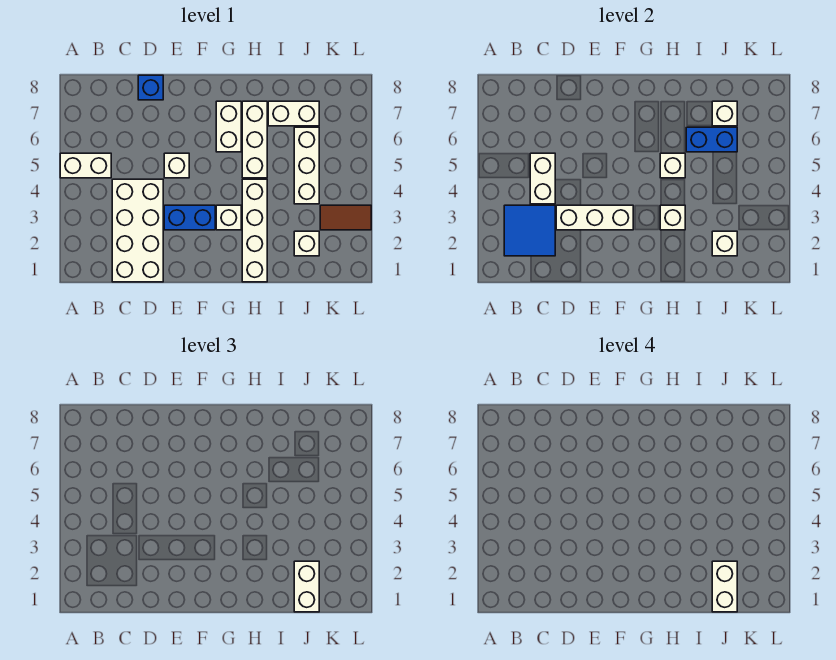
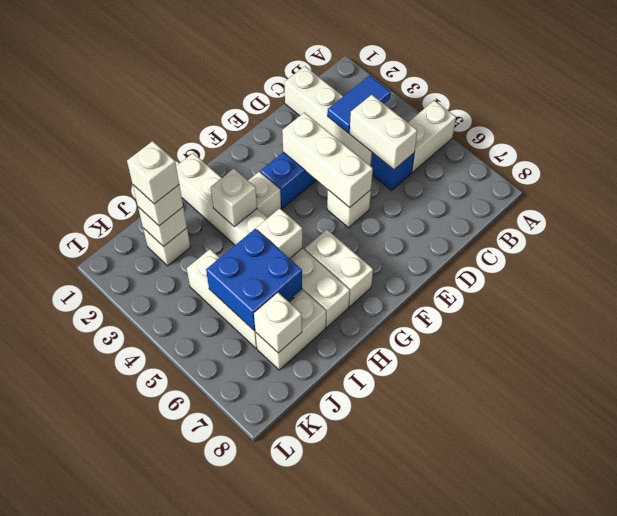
blue tile B2:C3 level 2 -> blue tile B3:C3 level 2
white brick C1:D4 level 1 -> white brick C1:C4 level 1
white brick D3:F3 level 2 -> white brick E3:E5 level 2
blue brick D8 level 1 -> blue brick C5 level 1
blue brick I6:J6 level 2 -> blue brick I5:J6 level 2
white brick J1:J2 level 3 -> white brick J2 level 3
white brick J1:J2 level 4 -> white brick J2 level 4
brown tile K3:L3 level 1 -> none

